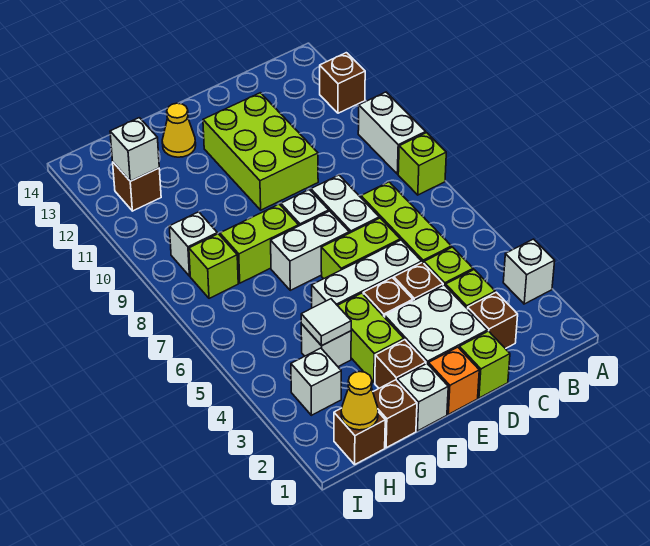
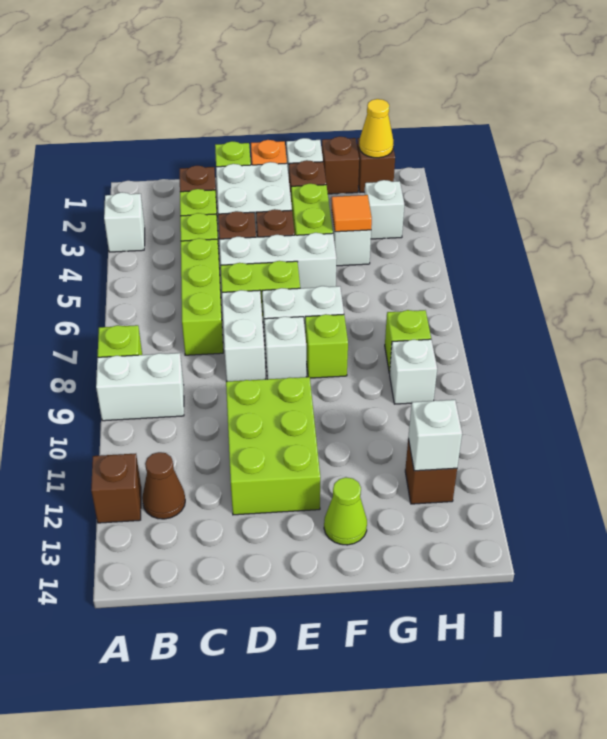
white brick A9:A10 level 1 -> white brick A9:B9 level 1
none -> brown cone B12 level 1
lime brick F8:G8 level 1 -> lime brick F8 level 1
yellow cone F13 level 1 -> lime cone F13 level 1
white tile G4 level 2 -> orange tile G4 level 2

